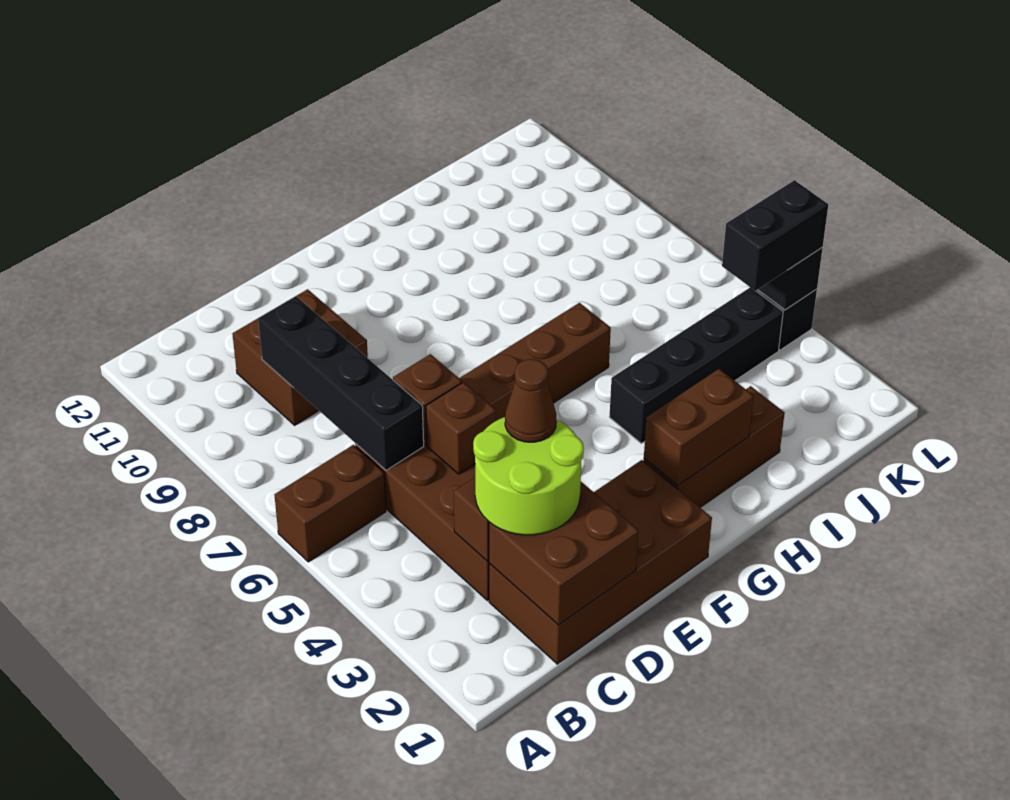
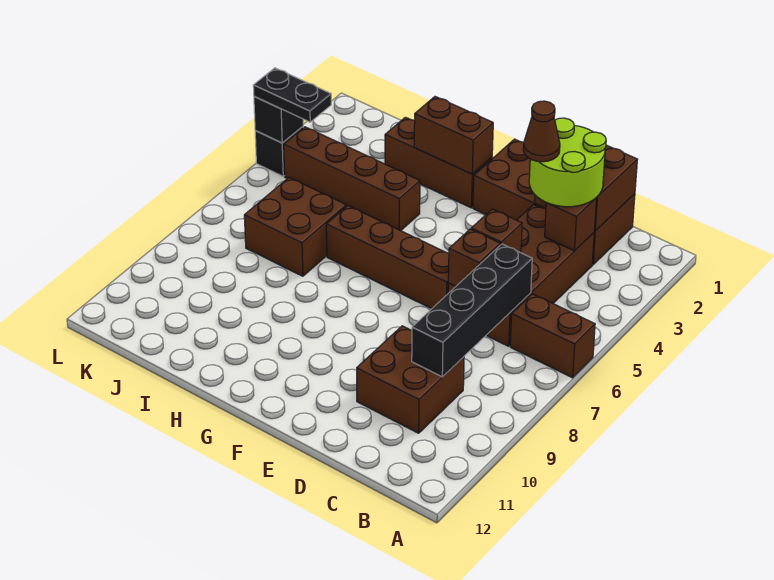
black brick H4:K4 level 1 -> brown brick H4:K4 level 1
none -> brown brick I6:J7 level 1
black brick K4:L4 level 3 -> black plate K4:L4 level 3

